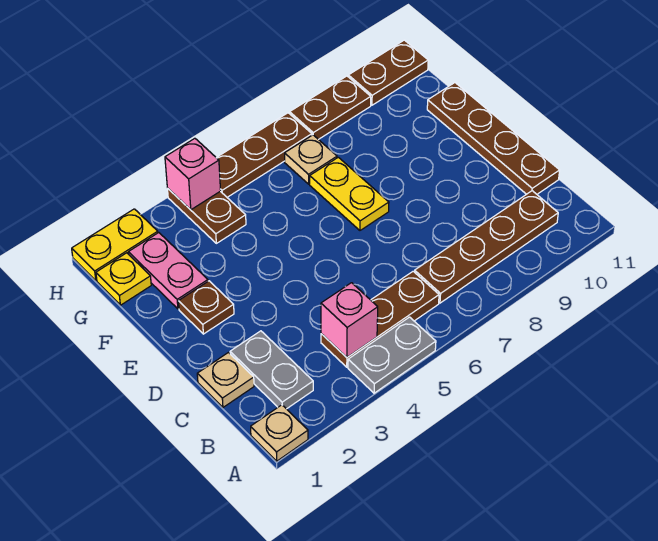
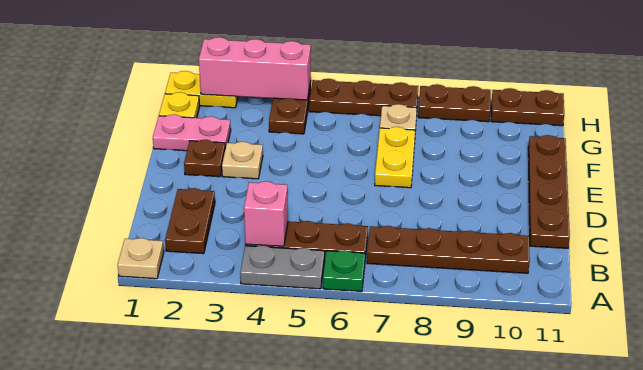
none -> green plate A6 level 1
grey plate B2:C2 level 1 -> brown plate B2:C2 level 1
tan plate C1 level 1 -> tan plate E3 level 1
pink plate F2:G2 level 1 -> pink plate F1:F2 level 1
pink brick H4 level 2 -> pink brick H2:H4 level 2

